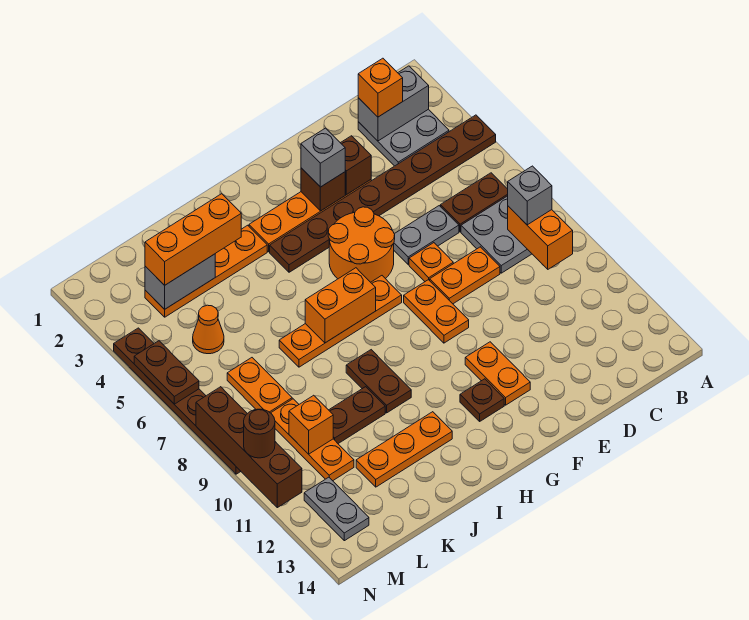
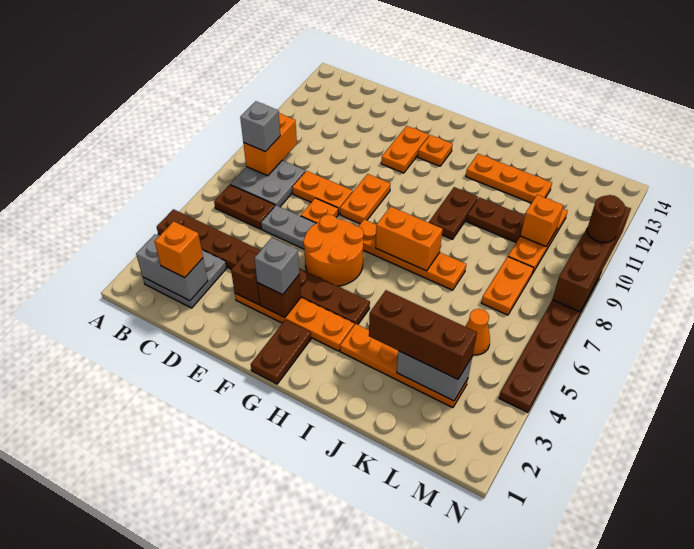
brown plate G12 level 1 -> orange plate G12 level 1
orange brick J3:L3 level 3 -> brown brick J3:L3 level 3
grey plate M12:M13 level 1 -> none
brown plate N5:N6 level 2 -> brown plate G1:G2 level 1

